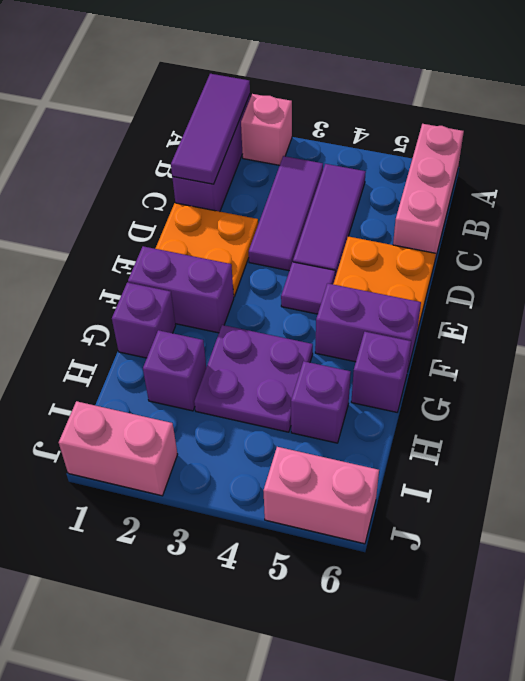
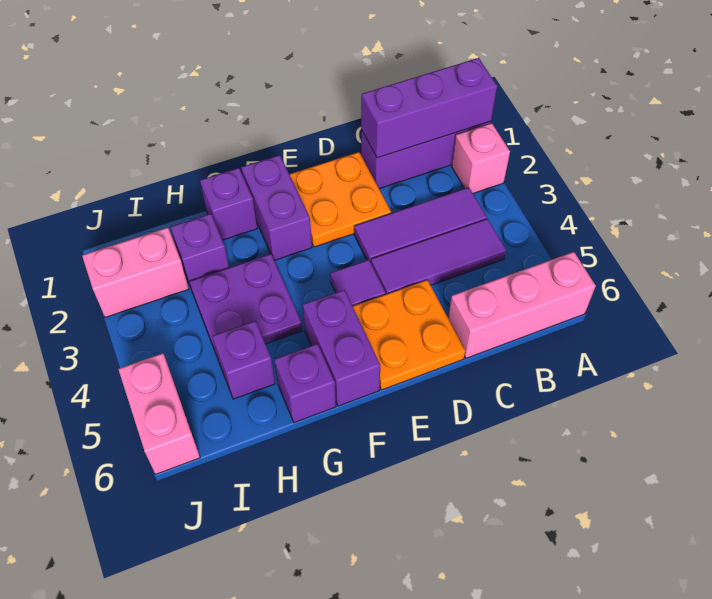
purple tile A1:C1 level 2 -> purple brick A1:C1 level 2
pink brick J1:J2 level 1 -> pink brick I2:J2 level 1

